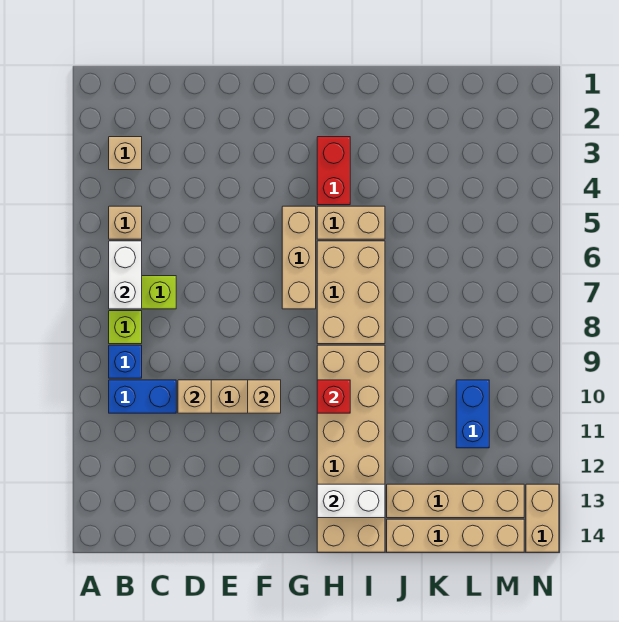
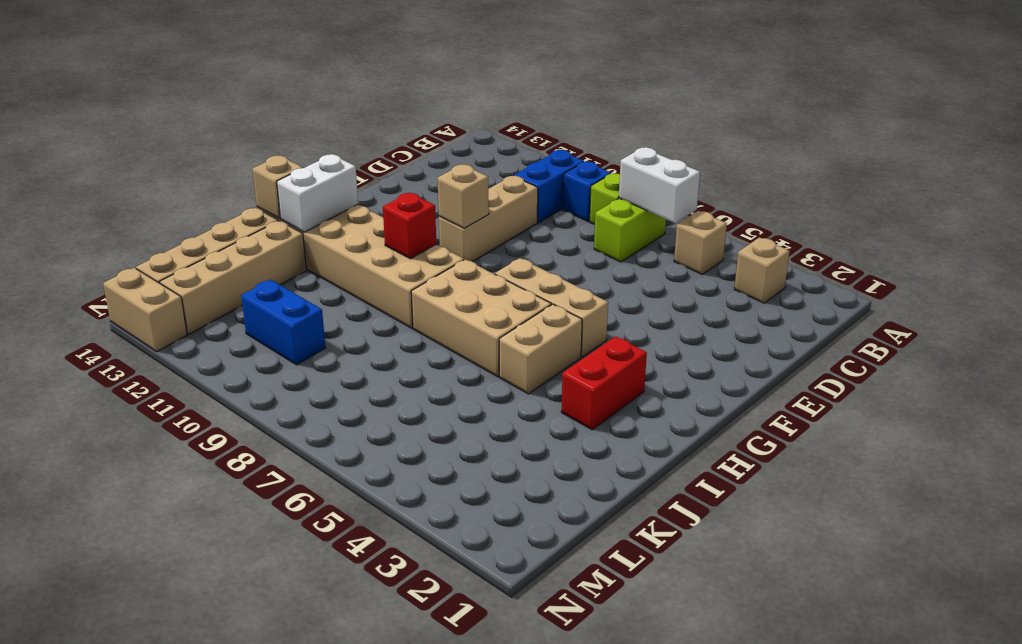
tan brick D10 level 2 -> tan brick I14 level 2
red brick H3:H4 level 1 -> red brick H3:I3 level 1

